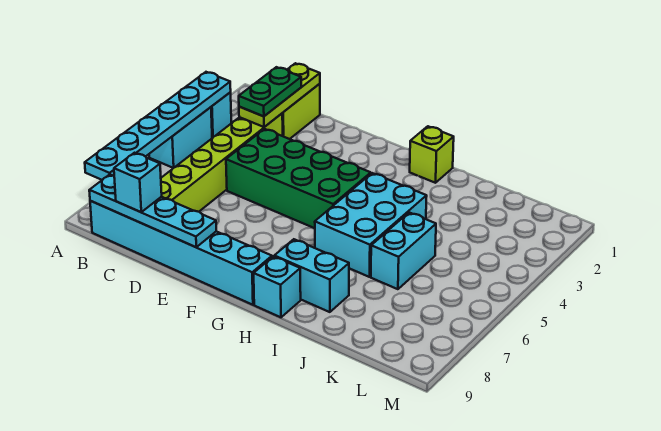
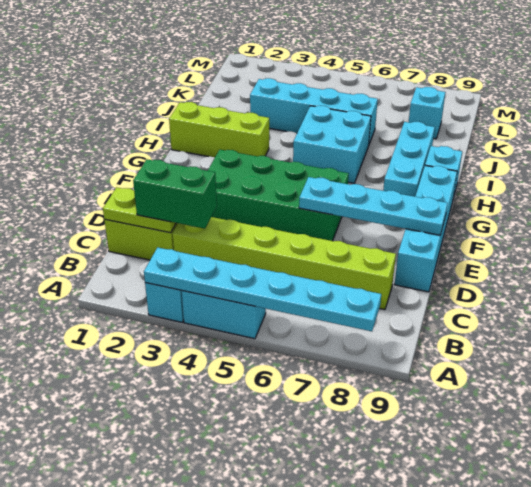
cyan brick B9:G9 level 1 -> cyan brick D9:G9 level 1
cyan plate B9:E9 level 2 -> cyan plate E6:E9 level 2
lime plate C1:C3 level 2 -> lime plate C1:C2 level 2
green plate C2:C3 level 3 -> green brick C2:C3 level 3
cyan brick C9 level 3 -> cyan brick K8 level 1
green brick D4:G5 level 1 -> green brick E3:F6 level 1
lime brick H1 level 1 -> lime brick H1:H3 level 1
cyan brick H4:I6 level 1 -> cyan brick H5:I6 level 1
cyan brick H8:I8 level 1 -> cyan brick G8:I8 level 1
cyan brick J5:J6 level 1 -> cyan brick J3:J6 level 1

